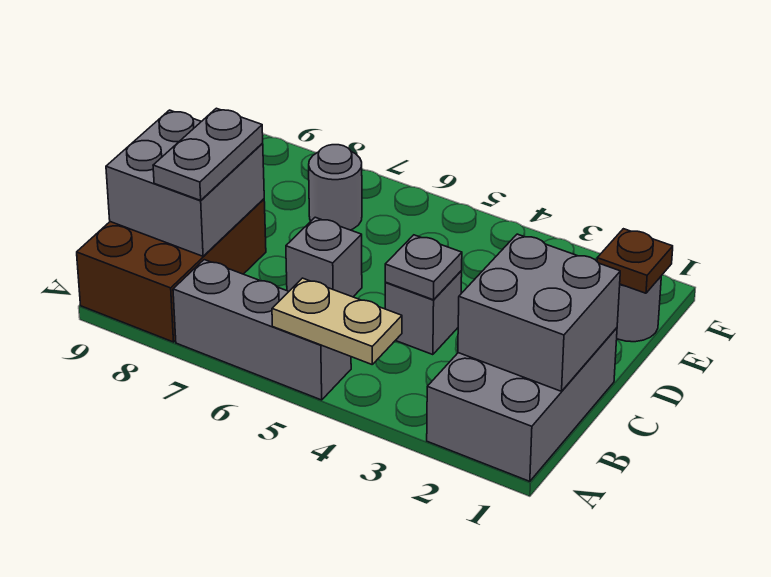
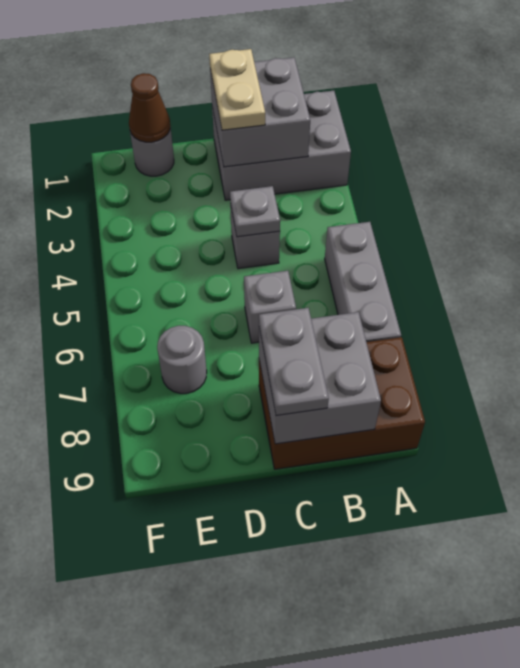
tan plate A4:A5 level 2 -> tan plate C1:C2 level 3
grey plate B8:C8 level 3 -> grey plate C8:C9 level 3
brown plate E1 level 2 -> brown cone E1 level 2

